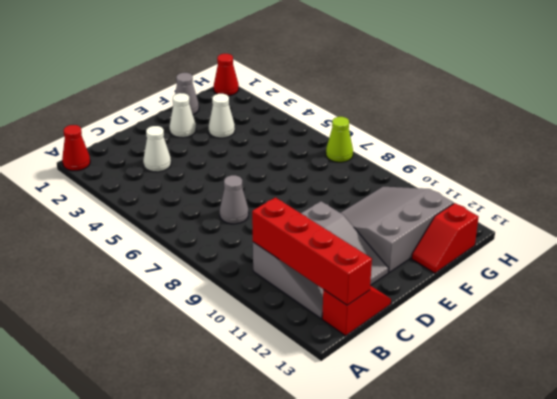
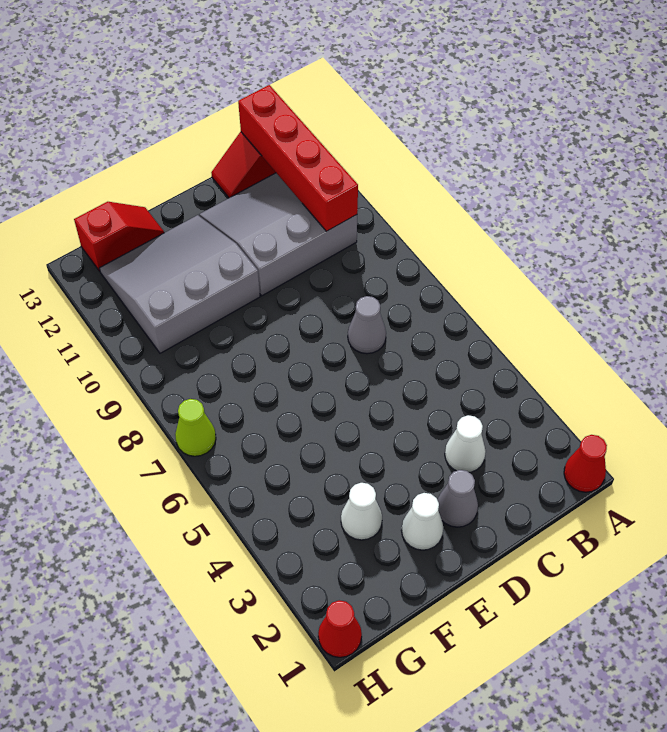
grey slope E10:G12 level 1 top 12 -> grey slope E10:G12 level 1 top 10
grey cone F1 level 1 -> grey cone D2 level 1

